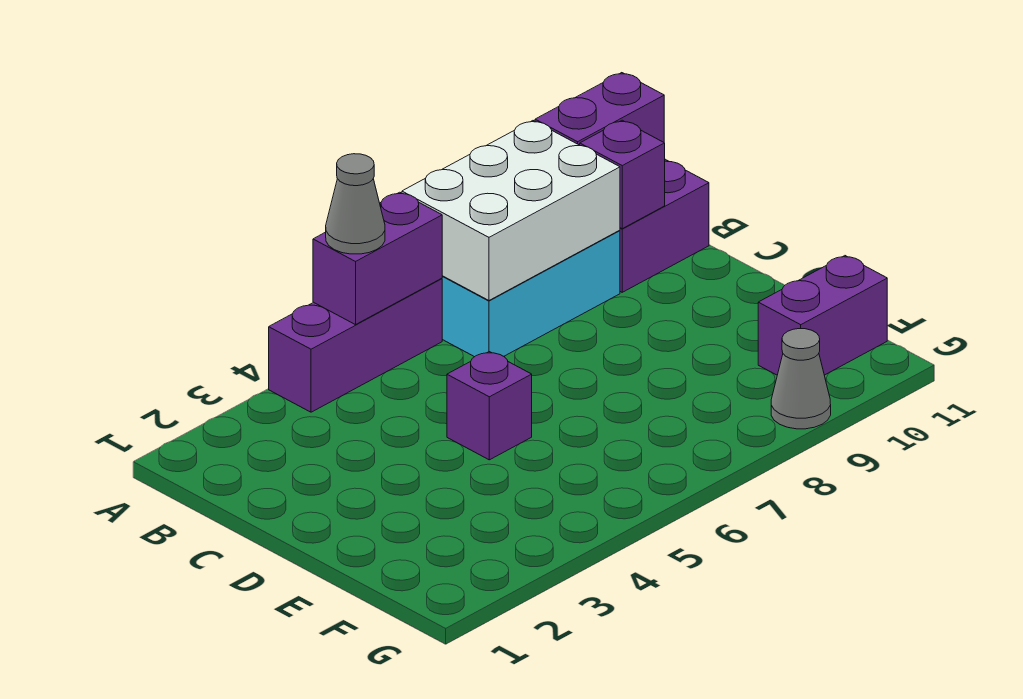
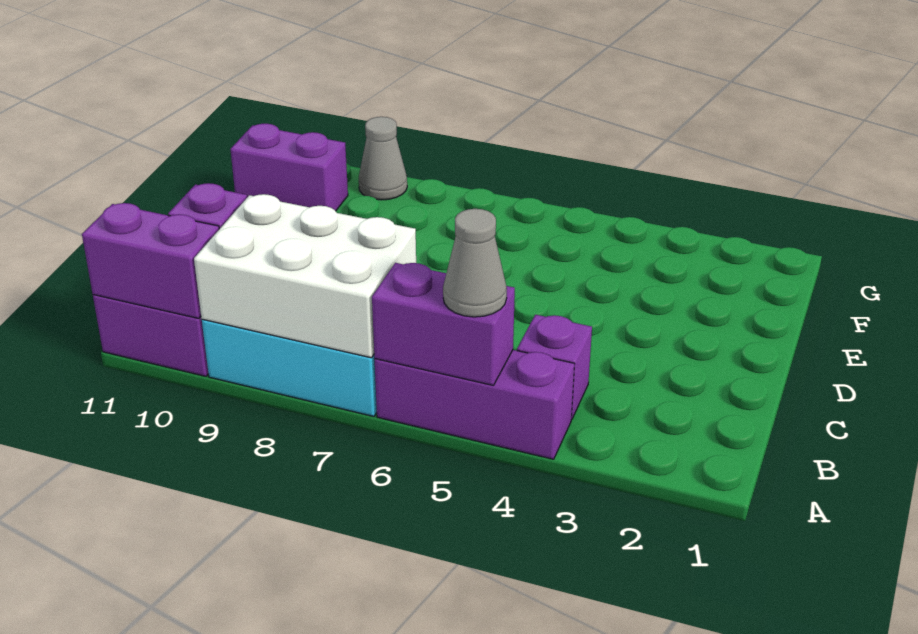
purple brick D5 level 1 -> purple brick B4 level 1

